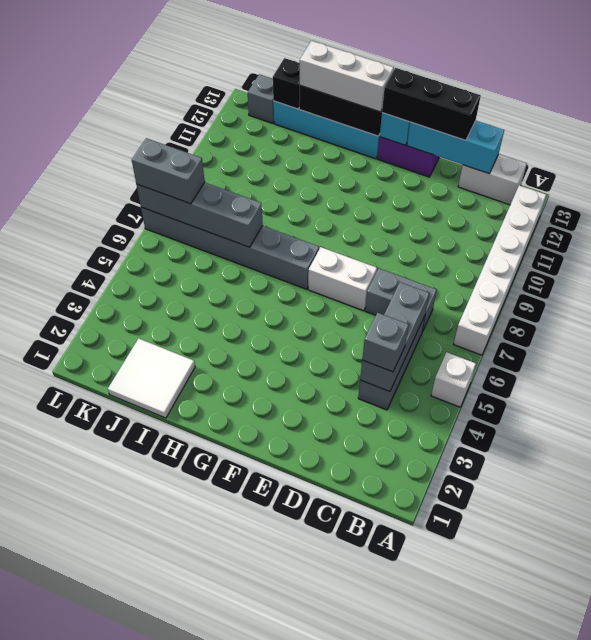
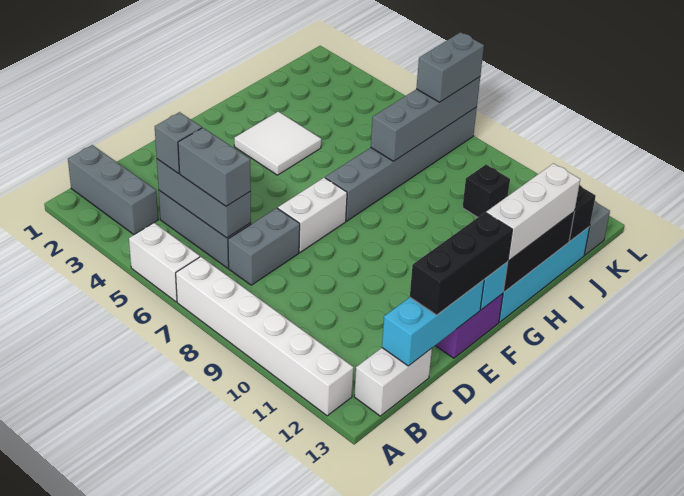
white brick A5 level 1 -> white brick A5:A6 level 1
none -> grey brick B1:B3 level 1
none -> grey brick C5:C6 level 3
white tile I1:J2 level 1 -> white tile G3:H4 level 1
none -> black brick J10 level 1

